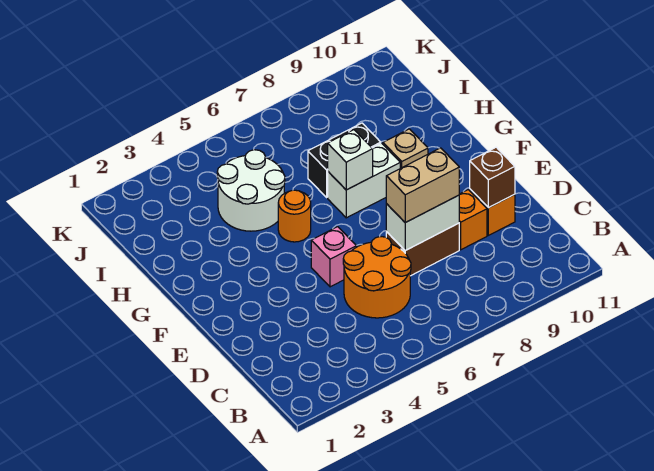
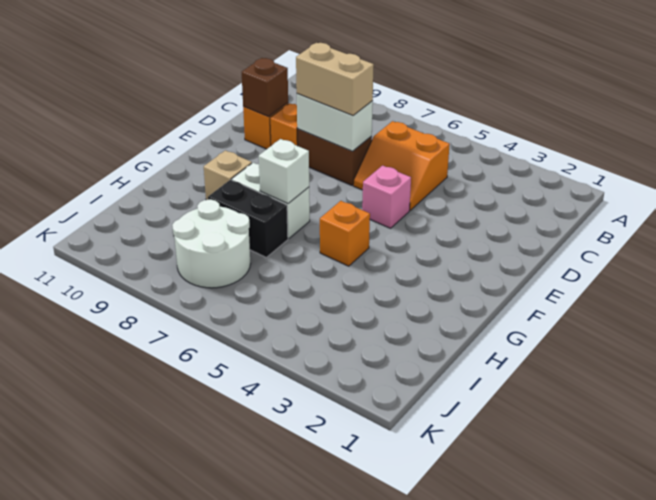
orange round brick C5:D6 level 1 -> orange slope C5:D6 level 1 top C
orange round brick G5 level 1 -> orange brick G5 level 1
white round brick H4:I5 level 1 -> white round brick I7:J8 level 1

